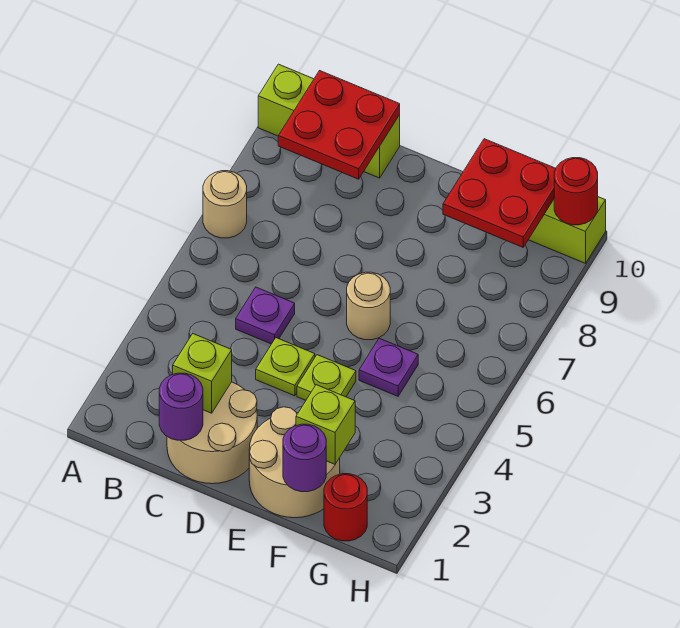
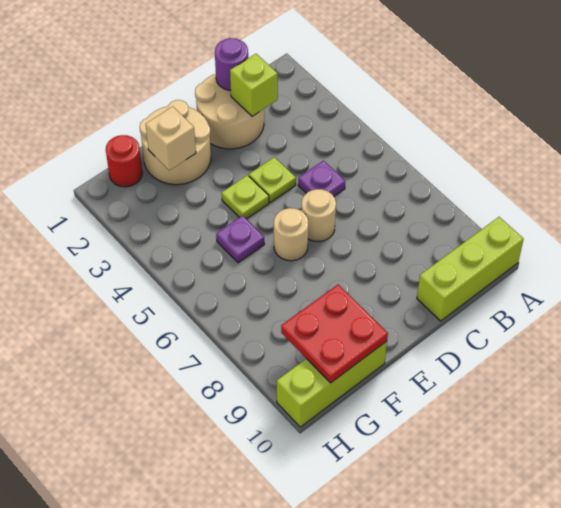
tan round brick A7 level 1 -> tan round brick D6 level 1
red plate B9:C10 level 2 -> none
purple round brick F1 level 2 -> none
lime brick F2 level 2 -> tan brick F2 level 2
red round brick H10 level 2 -> none

